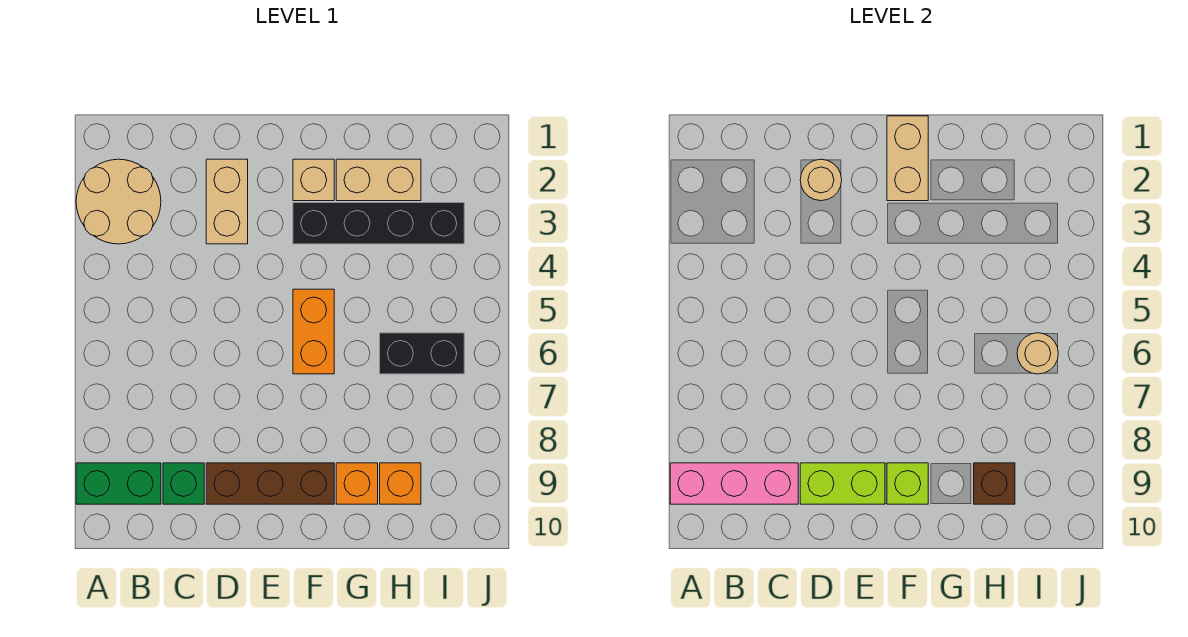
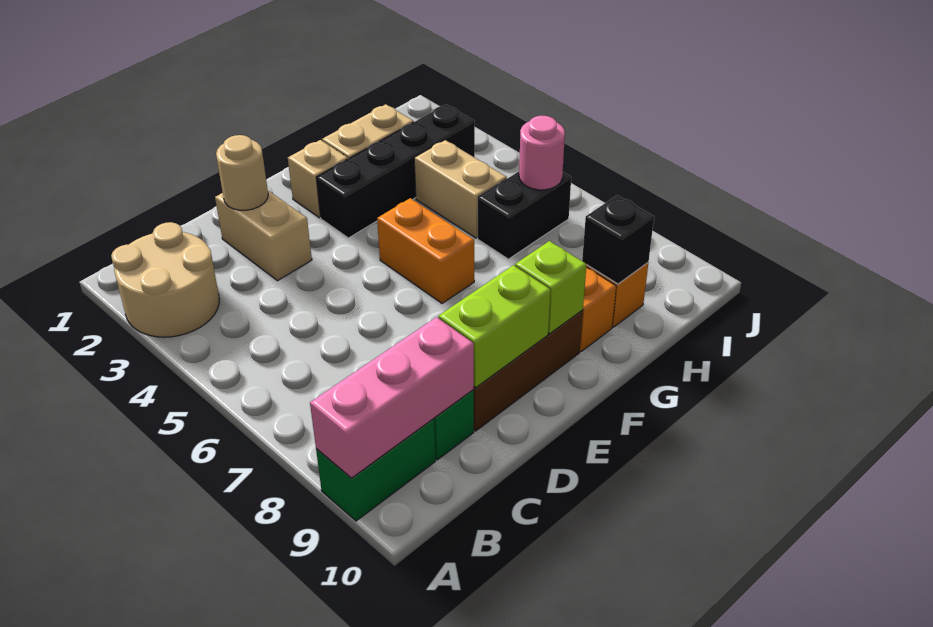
tan brick F1:F2 level 2 -> tan brick H4:H5 level 1
brown brick H9 level 2 -> black brick H9 level 2
tan round brick I6 level 2 -> pink round brick I6 level 2

